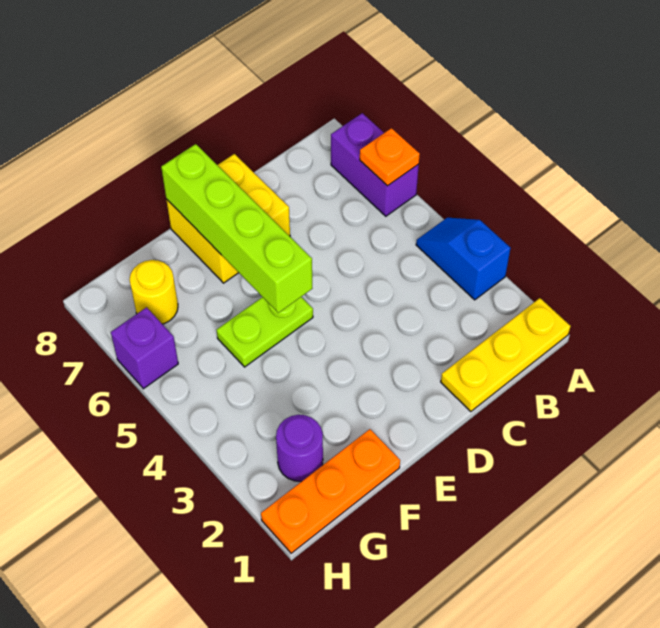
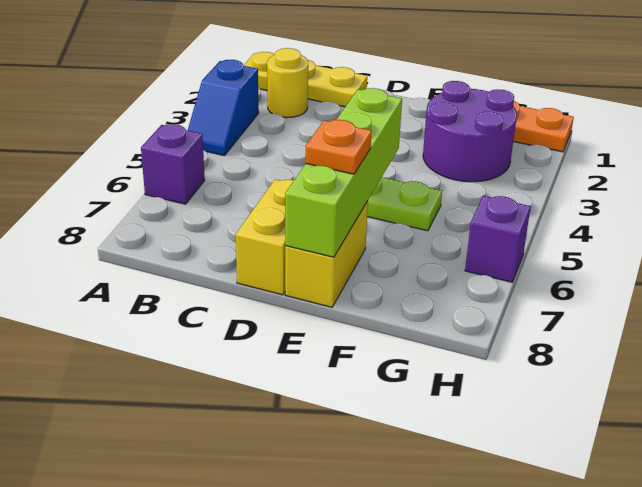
purple brick A6:A7 level 1 -> purple brick A6 level 1
orange plate A6 level 2 -> orange plate E7 level 3
purple round brick G2 level 1 -> purple round brick F2:G3 level 1
yellow round brick G7 level 1 -> yellow round brick B2 level 1

